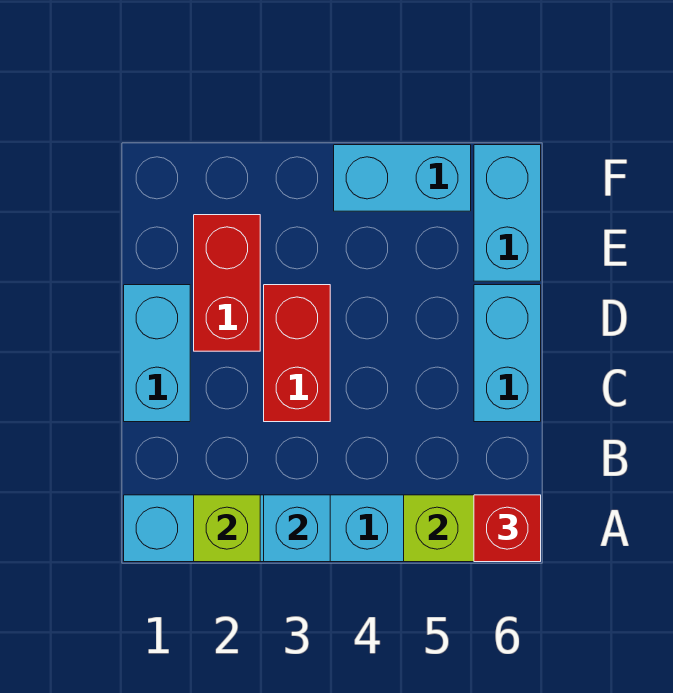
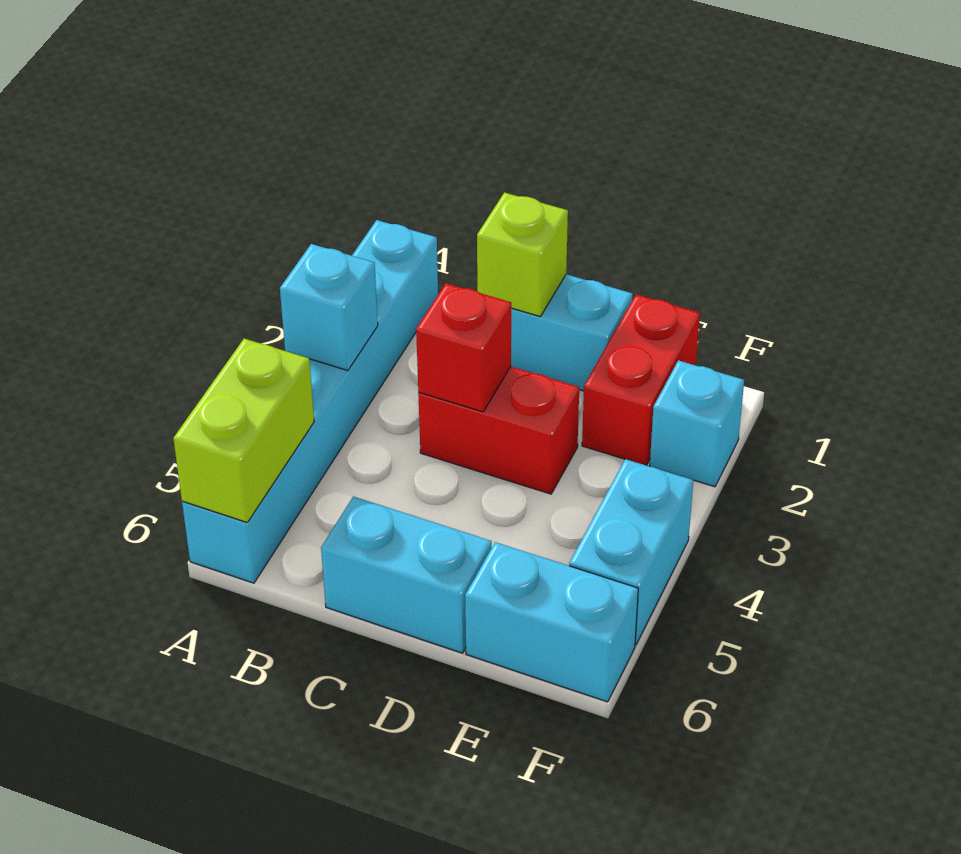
lime brick A2 level 2 -> lime brick C1 level 2
red brick A6 level 3 -> red brick C3 level 2
red brick D2:E2 level 1 -> red brick E1:E2 level 1
none -> cyan brick F2 level 1

